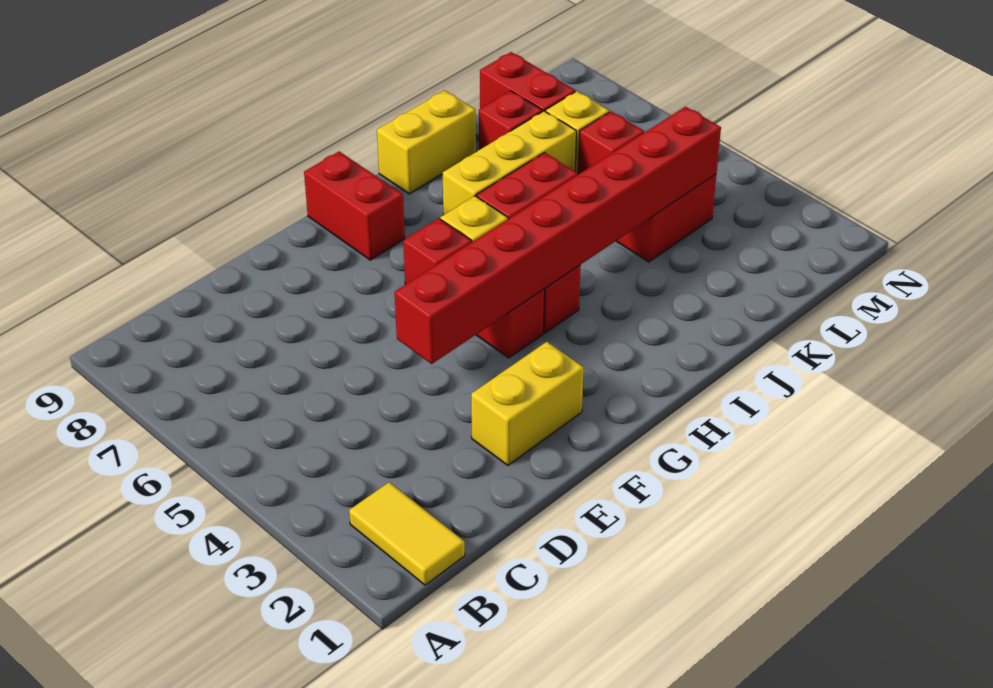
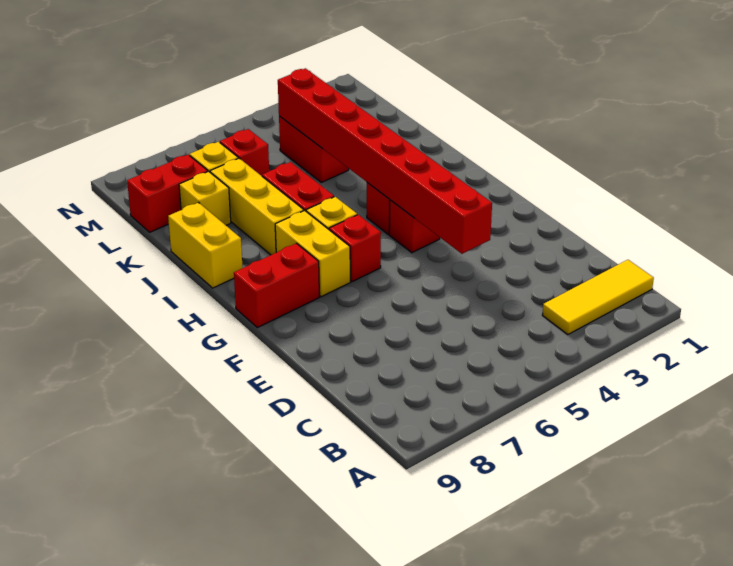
yellow tile B1:B2 level 1 -> yellow tile B1:B3 level 1
yellow brick E2:F2 level 1 -> yellow brick G7:H7 level 1
red brick K8 level 1 -> yellow brick K8 level 1

